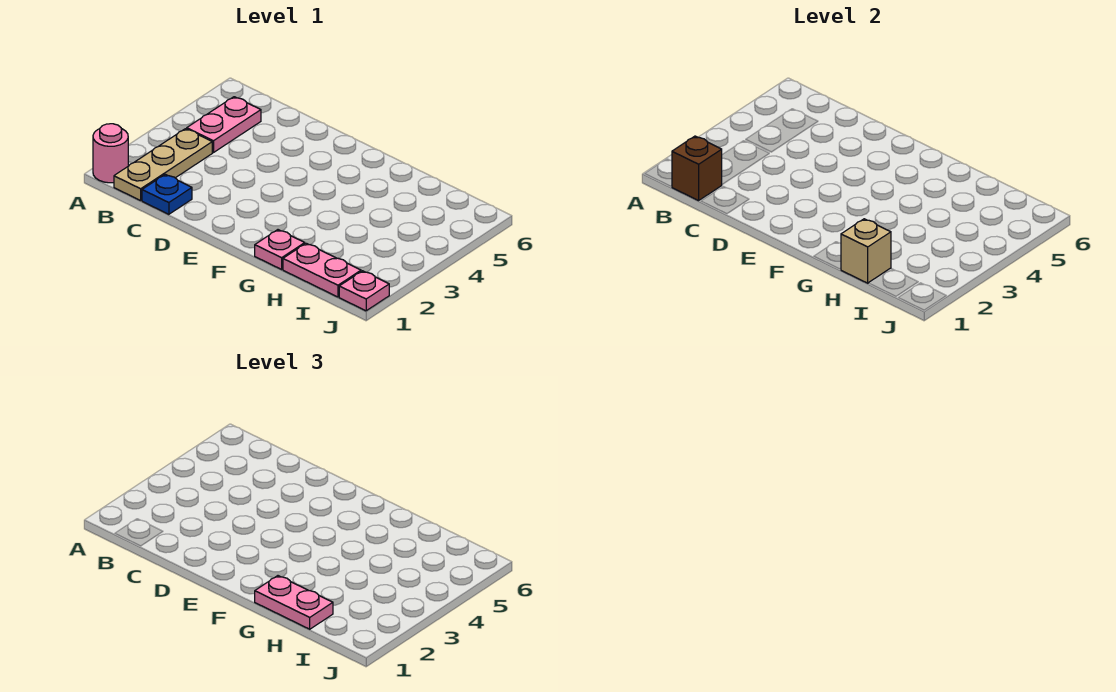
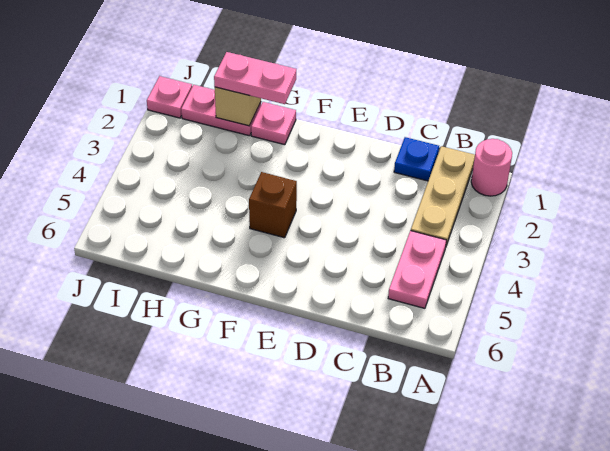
brown brick B1 level 2 -> brown brick F4 level 1

